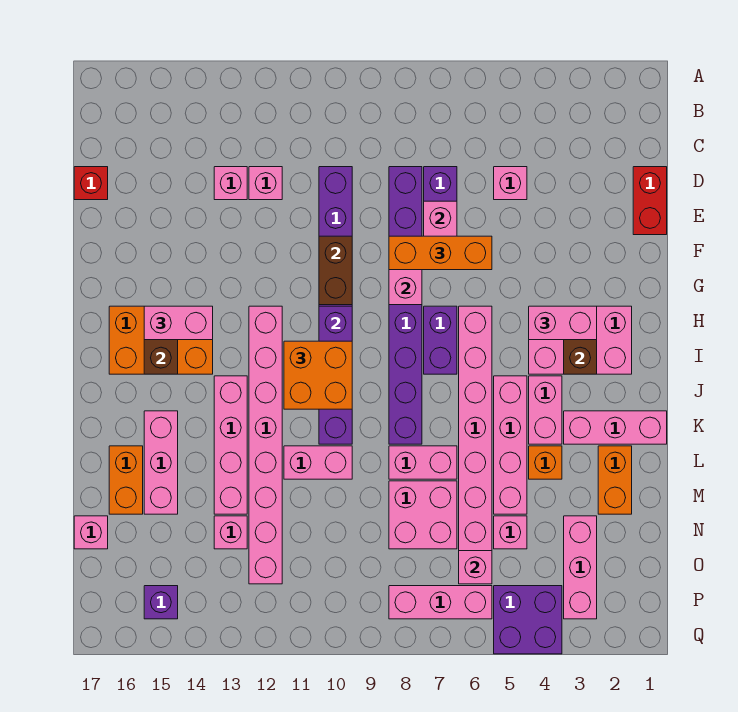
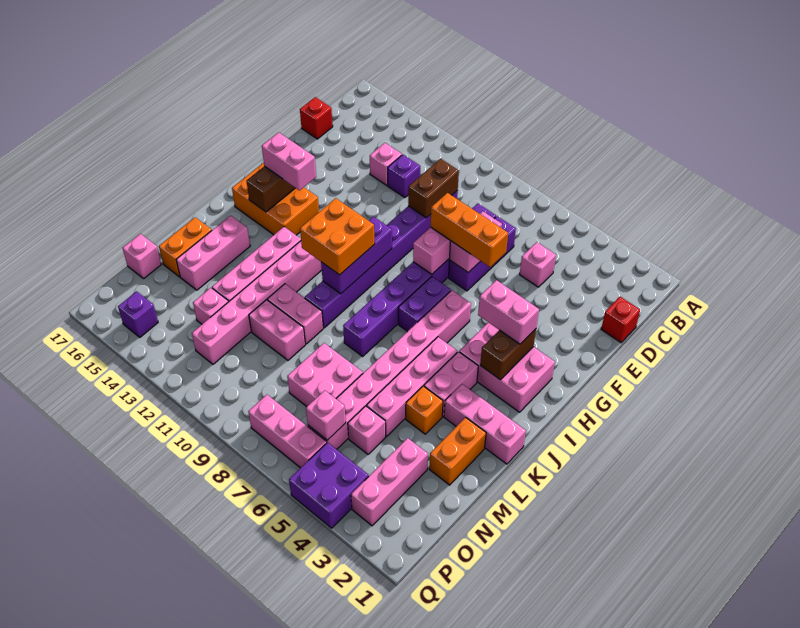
red brick D1:E1 level 1 -> red brick D1 level 1
pink brick D12 level 1 -> purple brick D12 level 1
brown brick F10:G10 level 2 -> brown brick D10:E10 level 2
pink brick L7:L8 level 1 -> pink brick M10:M11 level 1

